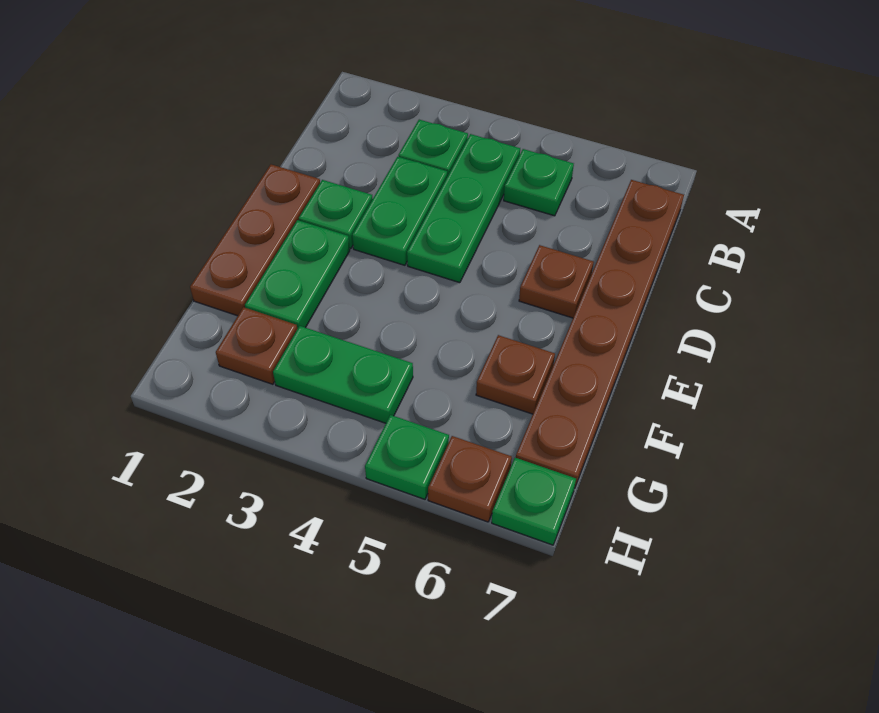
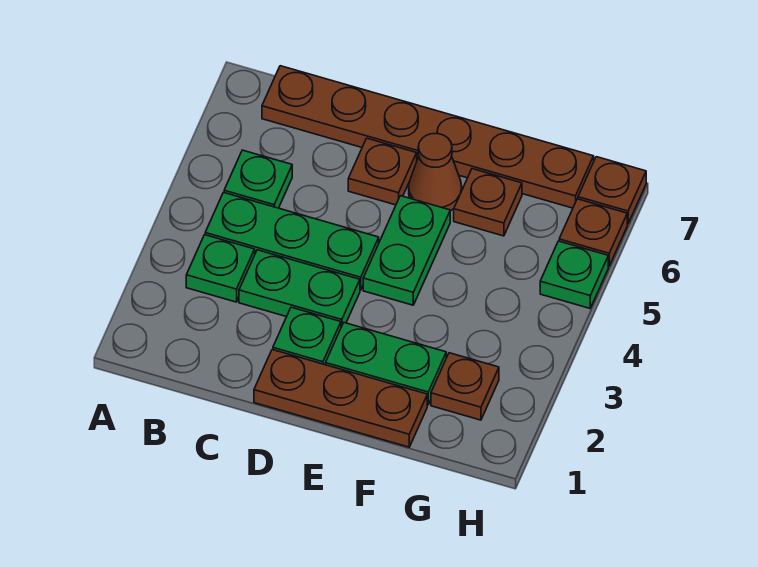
none -> brown cone E6 level 1
green plate G3:G4 level 1 -> green plate E4:E5 level 1
green plate H7 level 1 -> brown plate H7 level 1

